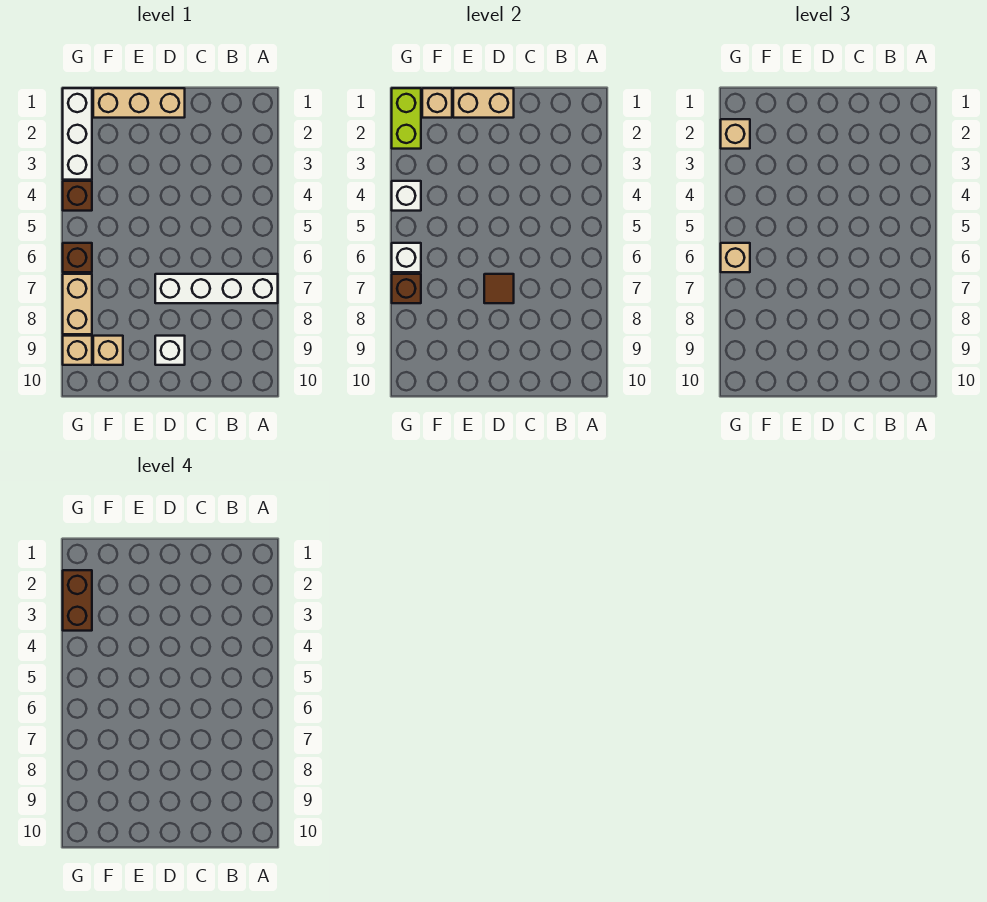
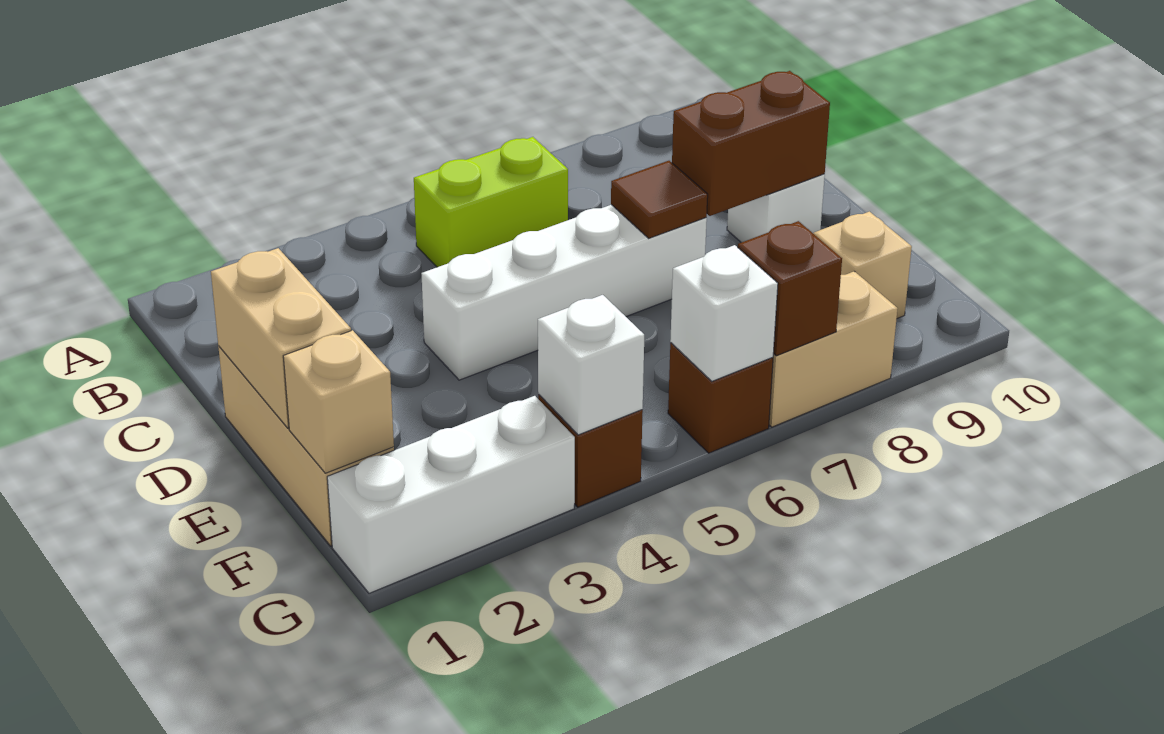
white brick A7:D7 level 1 -> white brick D4:D7 level 1
lime brick G1:G2 level 2 -> lime brick B5:B6 level 1
tan brick G2 level 3 -> none
brown brick G2:G3 level 4 -> brown brick D8:D9 level 2
tan brick G6 level 3 -> none
tan brick G9 level 1 -> none

